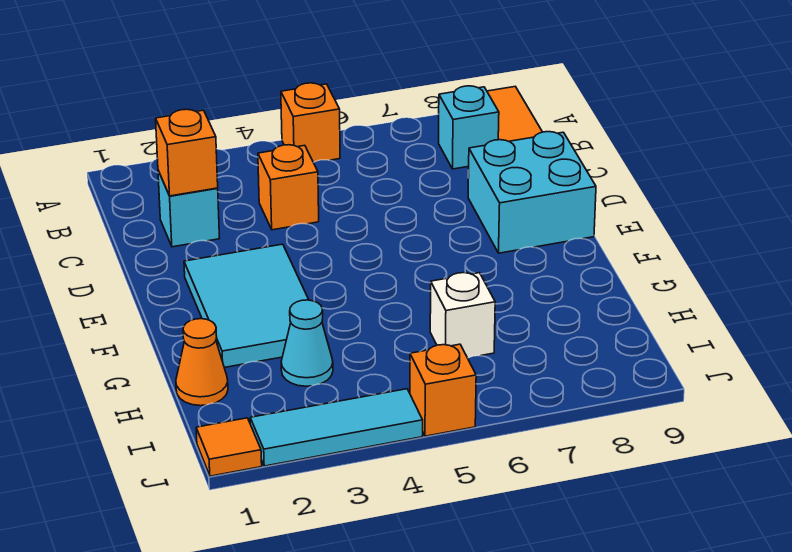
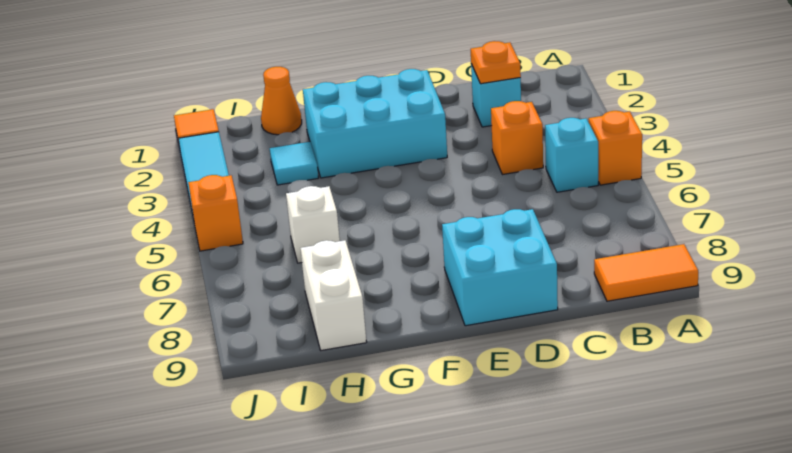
cyan brick B8 level 1 -> cyan brick B5 level 1
orange brick C2 level 2 -> orange plate C2 level 2
cyan tile E2:G3 level 1 -> cyan brick E2:G3 level 1
cyan cone H3 level 1 -> cyan tile H3 level 1
none -> white brick H8:H9 level 1

